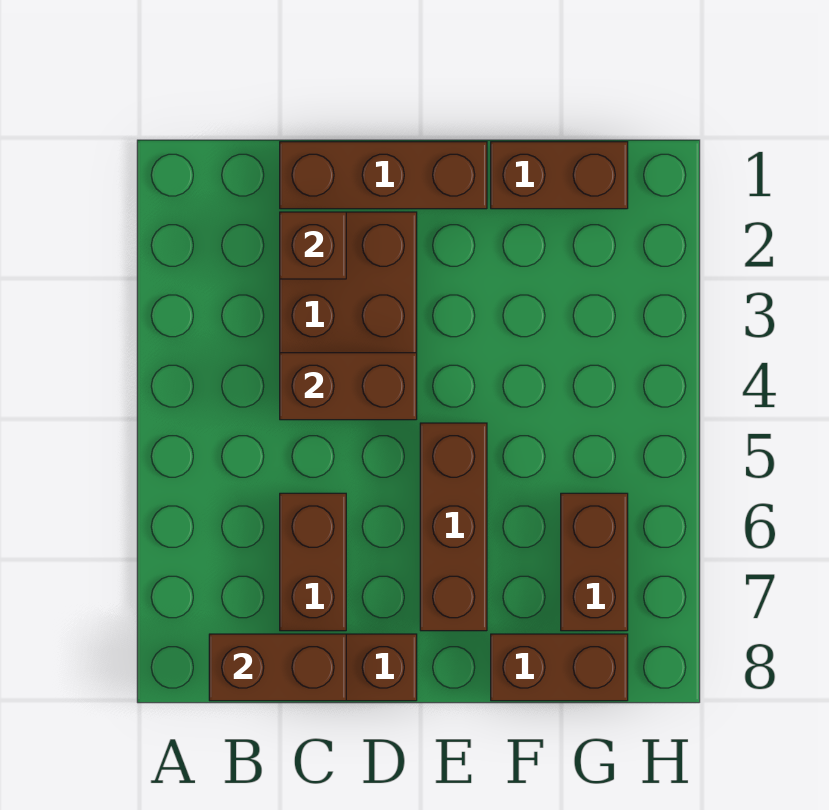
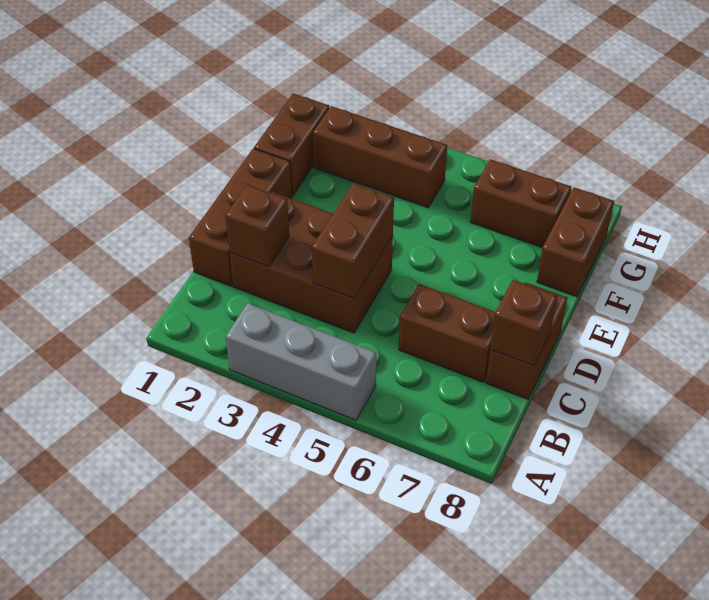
none -> grey brick A3:A5 level 1
brown brick B8:C8 level 2 -> brown brick C8 level 2
brown brick E5:E7 level 1 -> brown brick G2:G4 level 1

